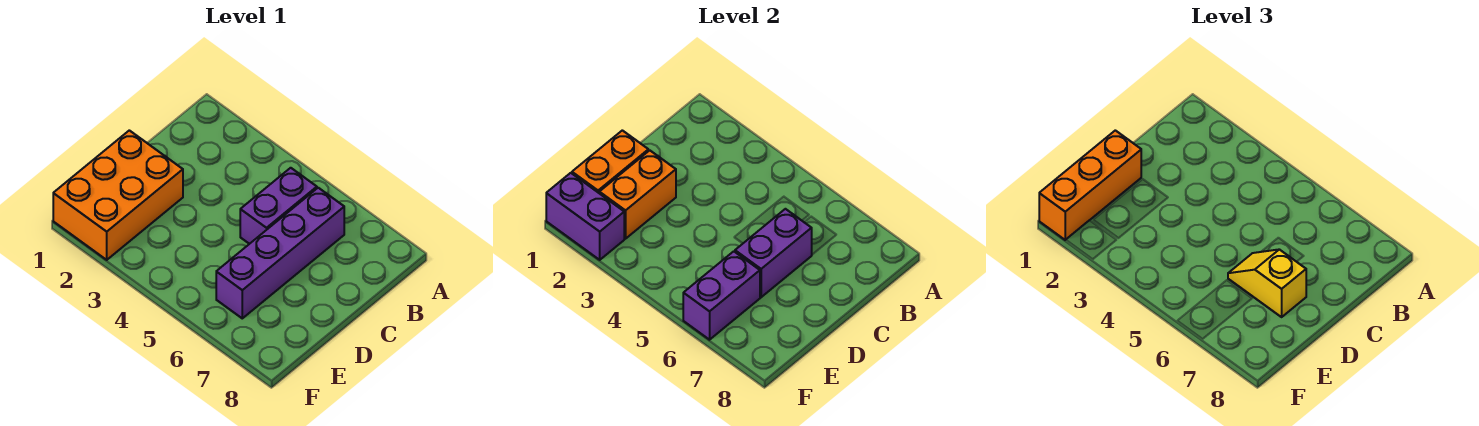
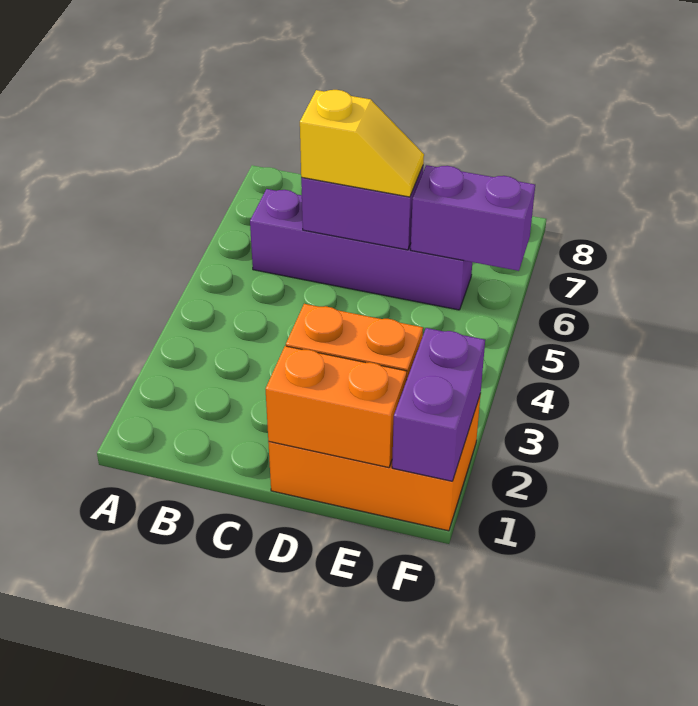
purple brick B5:C5 level 1 -> none
orange brick D1:F1 level 3 -> none
yellow slope D6:D7 level 3 top 7 -> yellow slope C6:D6 level 3 top C

